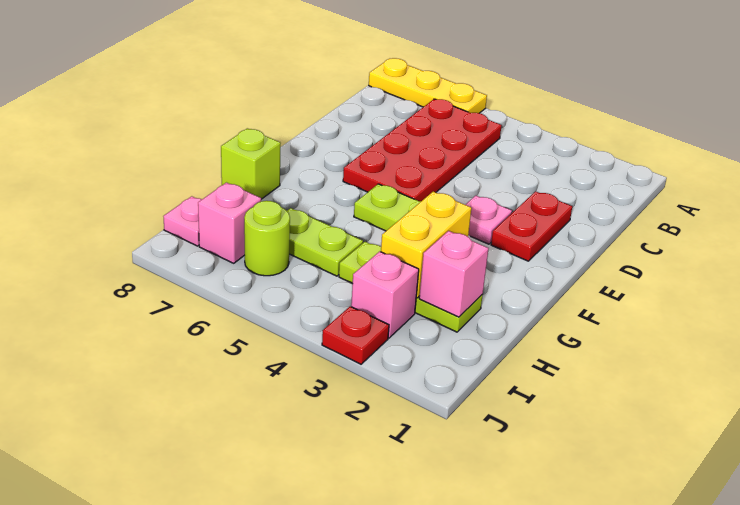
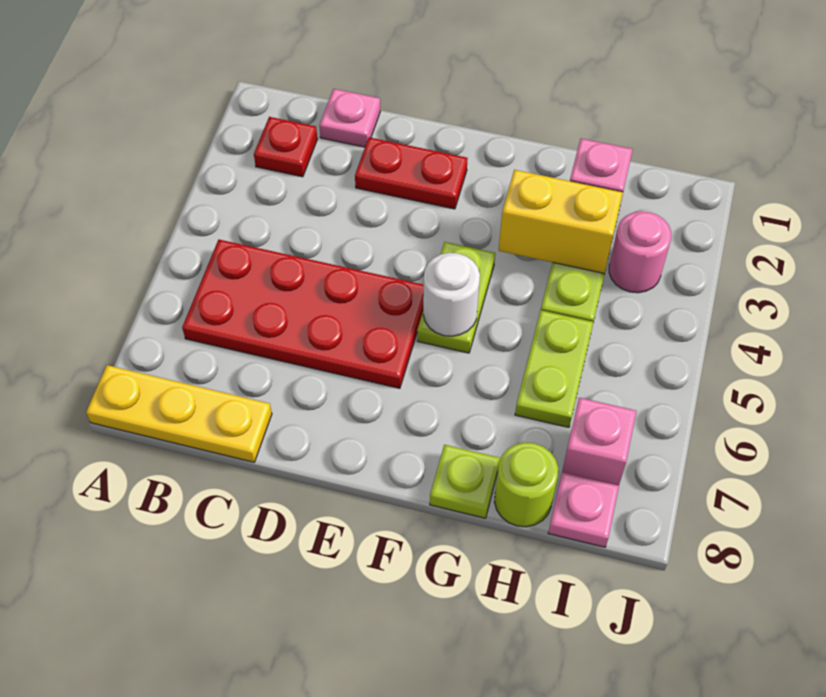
yellow plate A6:A8 level 1 -> yellow plate A8:C8 level 1
pink plate E3 level 1 -> pink plate C1 level 1
none -> white round brick F5 level 2
lime brick G8 level 1 -> lime plate G8 level 1
pink brick I3 level 1 -> pink round brick I3 level 1
lime round brick I6 level 1 -> lime round brick H8 level 1
red plate J3 level 1 -> red plate B2 level 1

